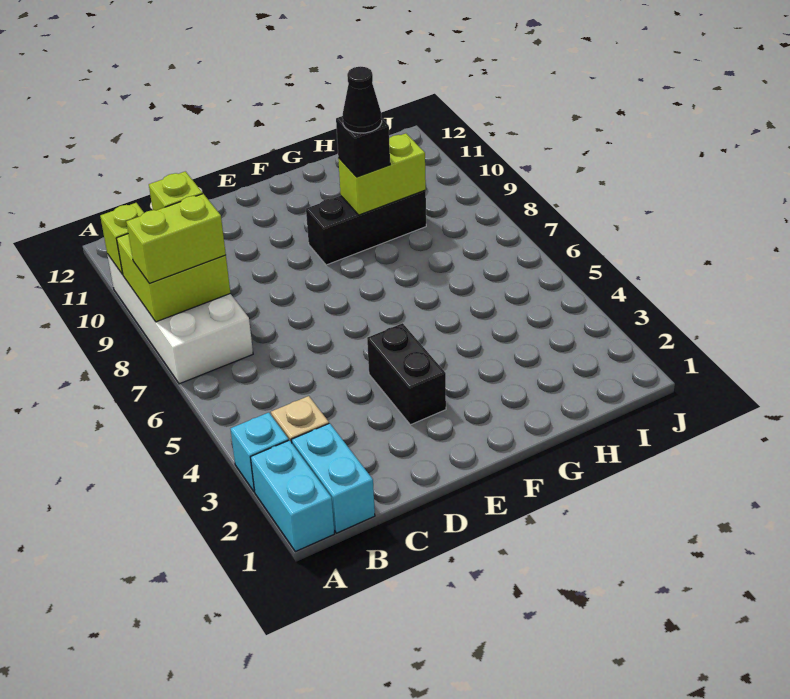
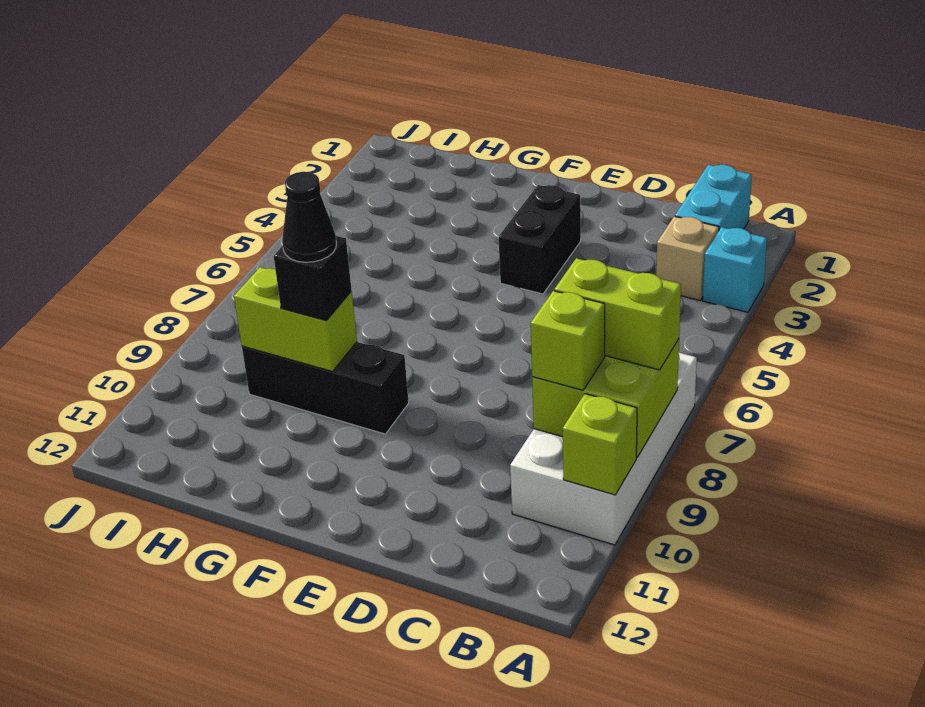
cyan brick A1:A2 level 1 -> none

